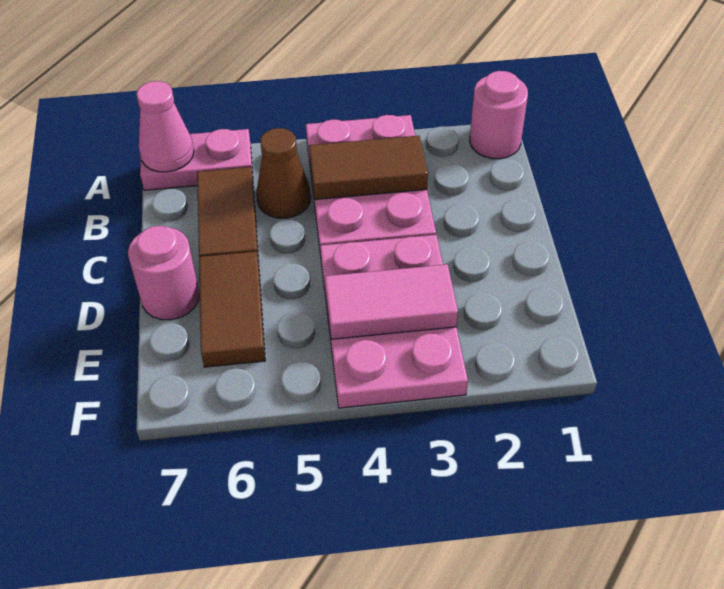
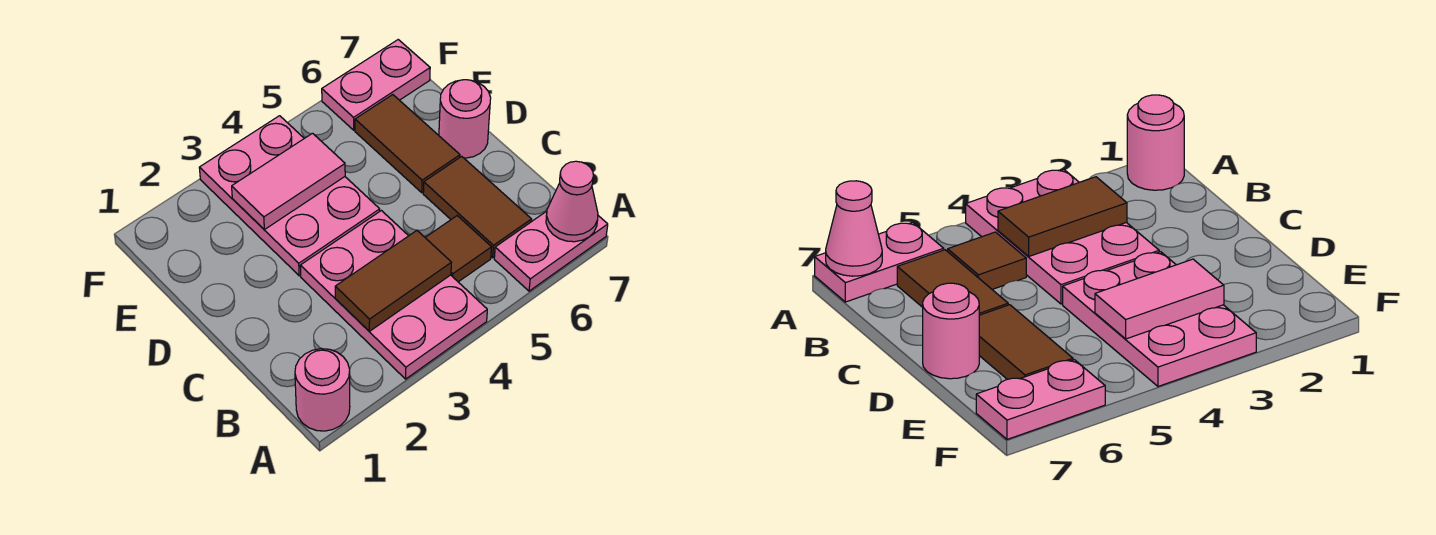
brown cone B5 level 1 -> brown tile B5 level 1
none -> pink plate F6:F7 level 1

